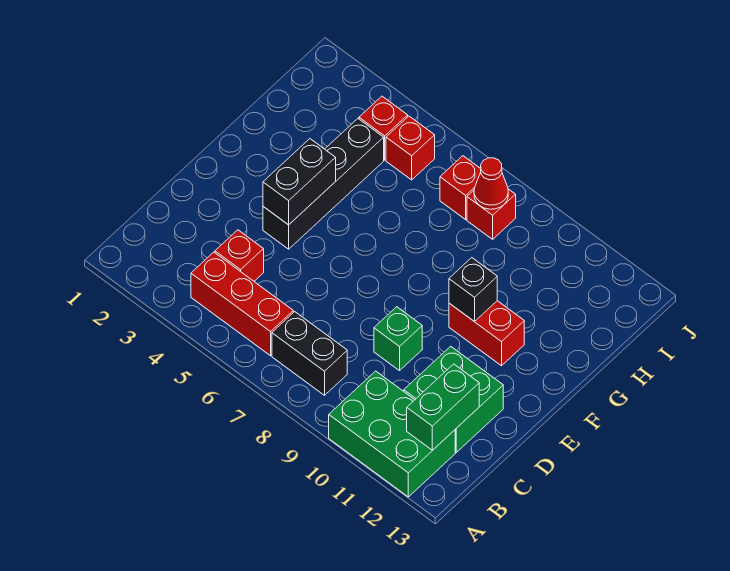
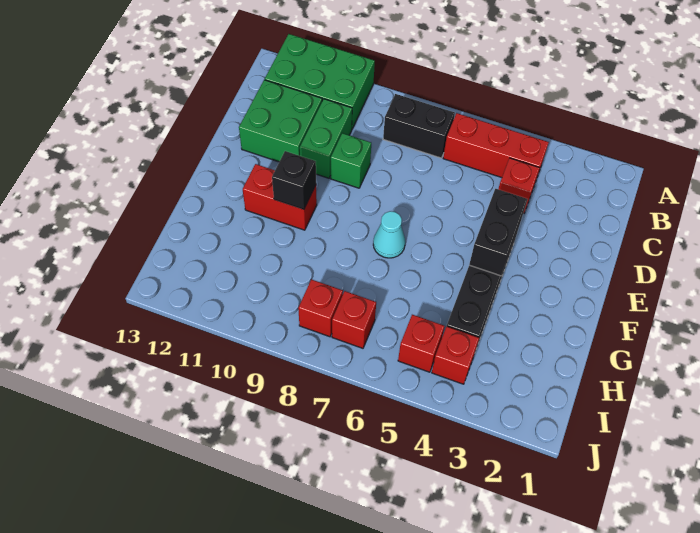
green brick B12:C12 level 2 -> green brick C10:D10 level 1
none -> cyan cone F7 level 1
red cone I8 level 2 -> none

